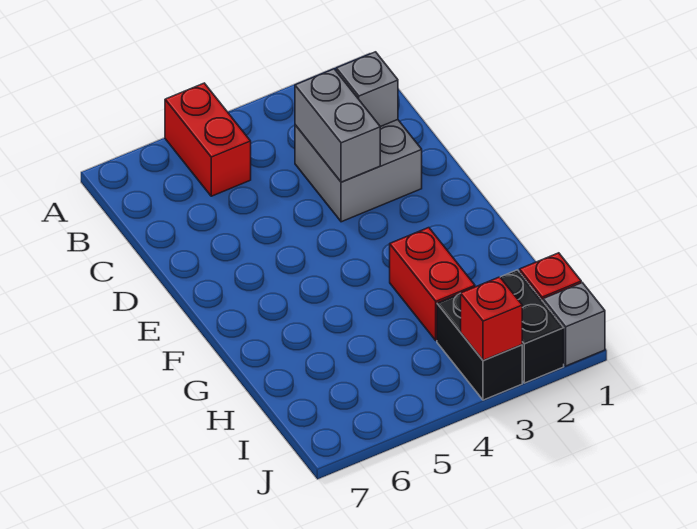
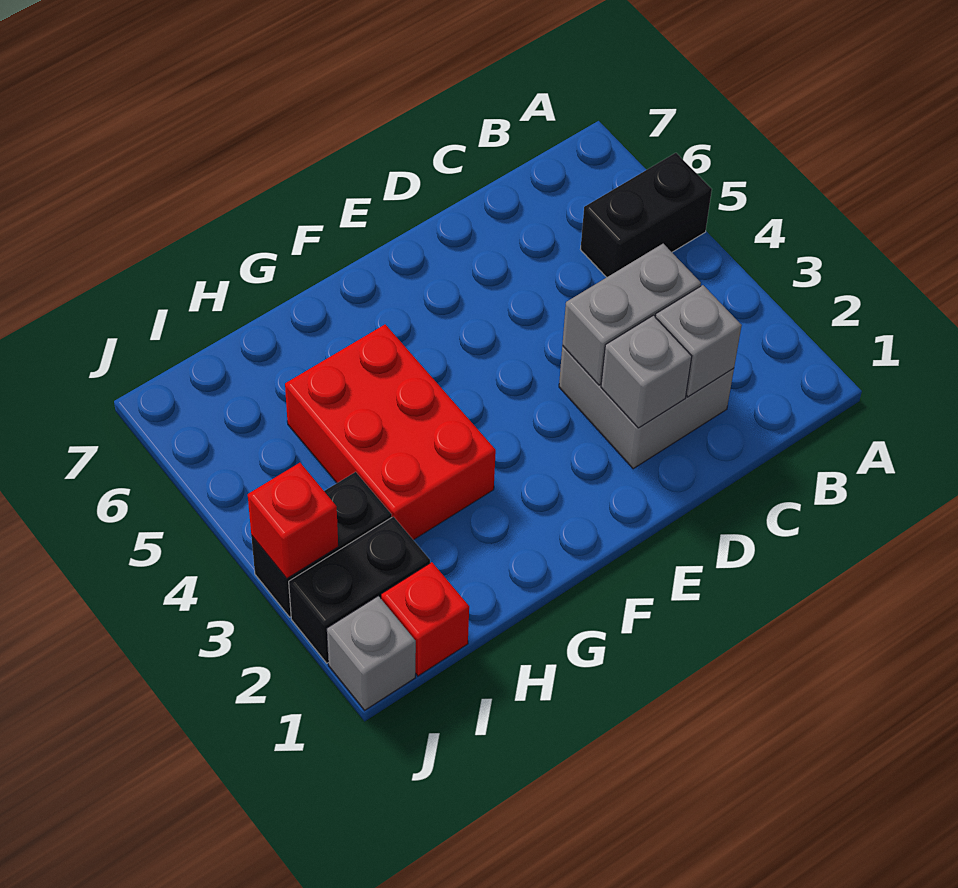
red brick A5:B5 level 1 -> black brick A5:B5 level 1
none -> grey brick D2 level 2
red brick G3:H3 level 1 -> red brick G3:H5 level 1

